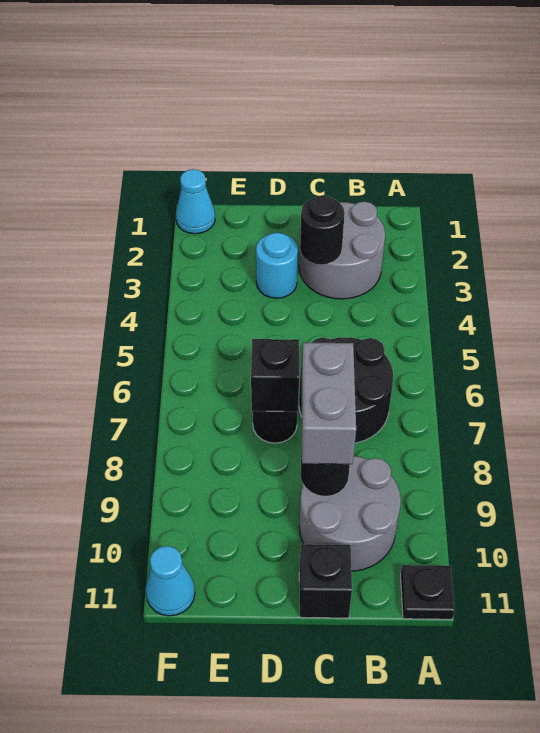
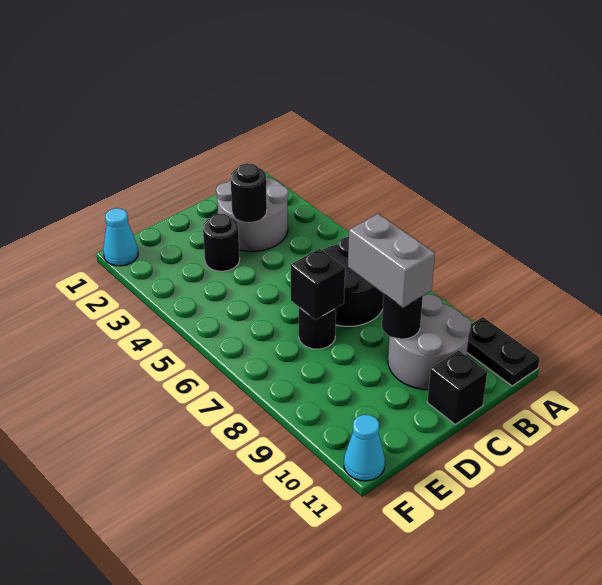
black plate A11 level 1 -> black plate A10:A11 level 1
cyan round brick D3 level 1 -> black round brick D3 level 1

